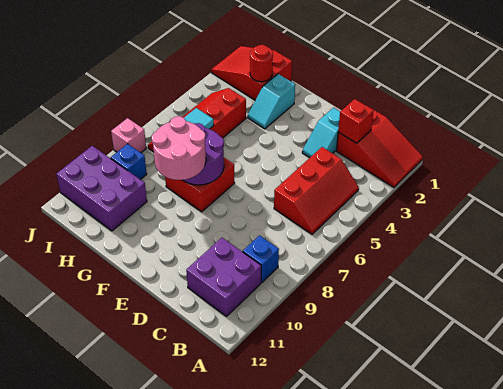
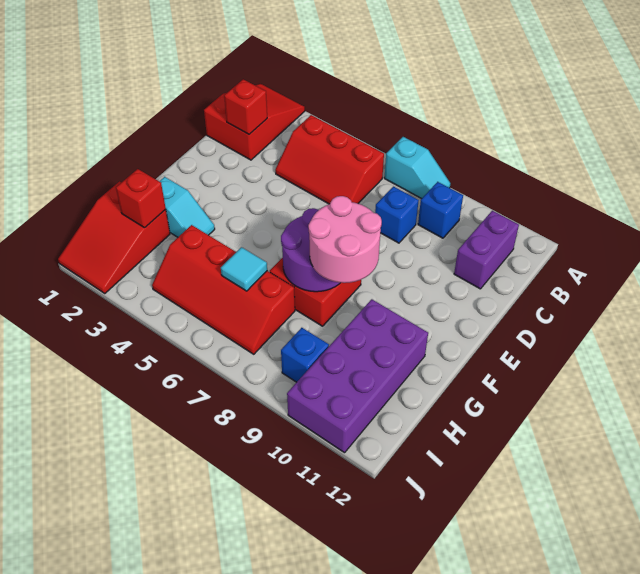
red slope B4:C6 level 1 top C -> red slope B4:C6 level 1 top B
purple brick B10:C11 level 1 -> purple brick B11:C11 level 1
none -> blue brick C8 level 1
cyan slope D2:D3 level 1 top 2 -> cyan slope A7:A8 level 1 top 7
red round brick H2 level 2 -> red brick H2 level 2
purple brick H10:J11 level 1 -> purple brick G10:J11 level 1
pink brick J8 level 1 -> none

